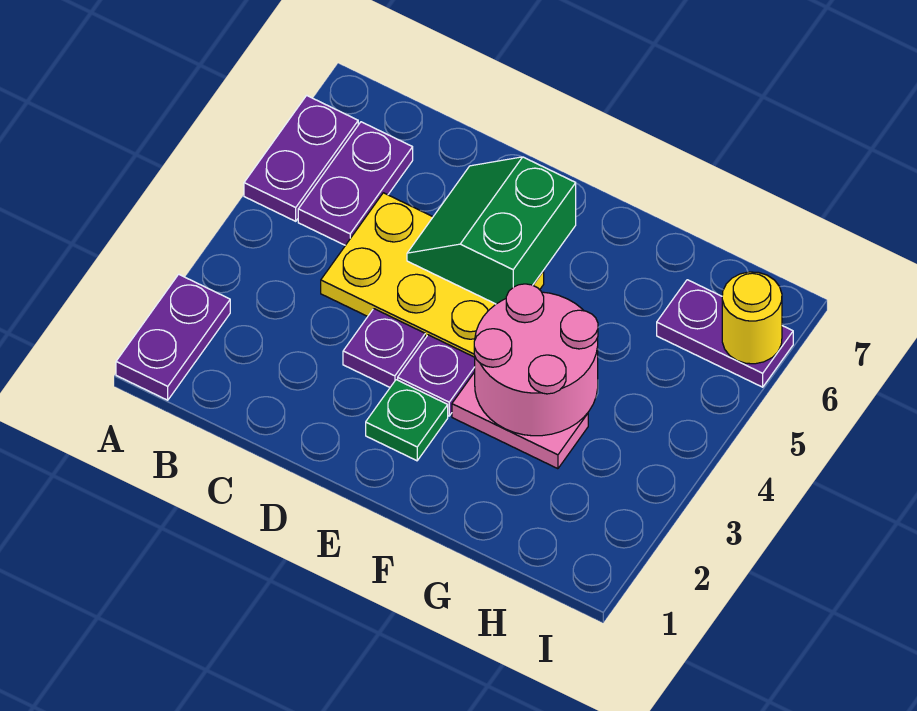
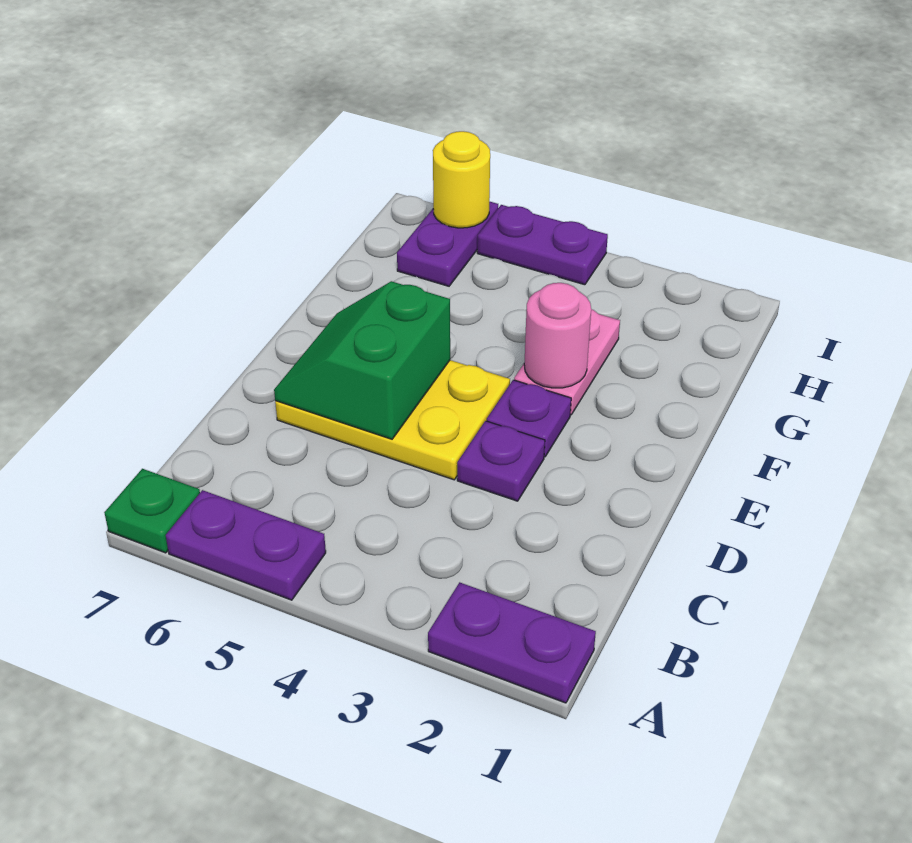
purple plate B5:B6 level 1 -> purple plate I4:I5 level 1
yellow plate C4:E5 level 1 -> yellow plate D4:E6 level 1
green slope D5:E6 level 2 top E -> green slope D5:E6 level 2 top 5
green plate E2 level 1 -> green plate A7 level 1
pink round brick F3:G4 level 2 -> pink round brick F3 level 2

